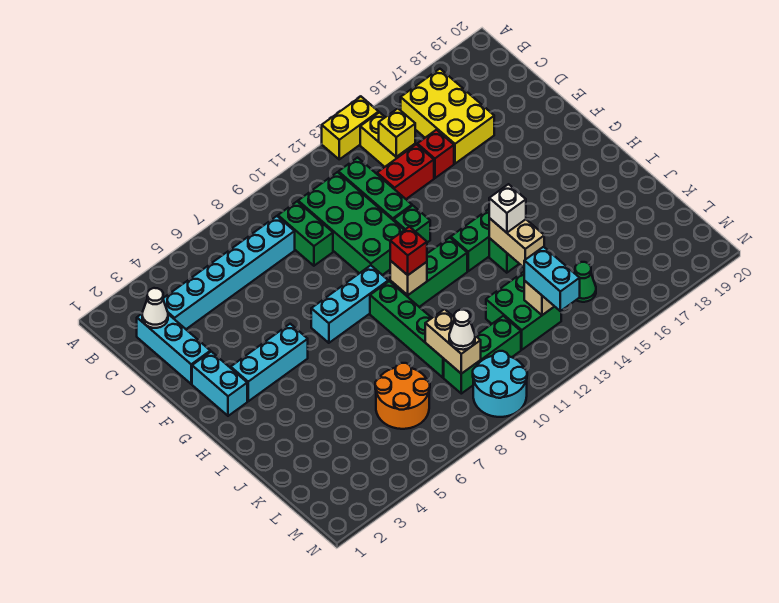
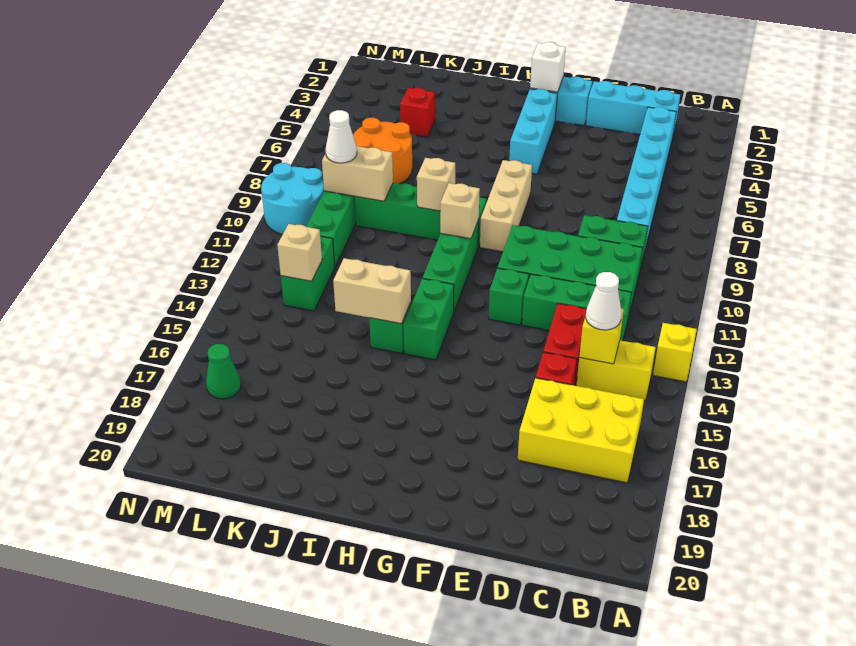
yellow brick A13:A14 level 1 -> yellow brick A13 level 1
white cone C2 level 2 -> white cone C14 level 3
cyan brick G7:G9 level 1 -> tan brick G7:G9 level 1
red brick H10 level 3 -> red brick K4 level 1
none -> tan brick I9 level 2
white brick I14 level 3 -> white brick G2 level 2
green brick K12:L13 level 1 -> green brick L12:L13 level 1
cyan brick L13:M13 level 3 -> none
green cone L15 level 1 -> green cone M17 level 1

